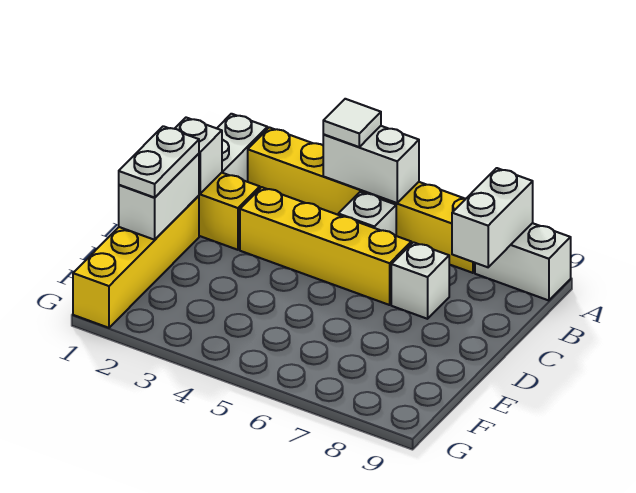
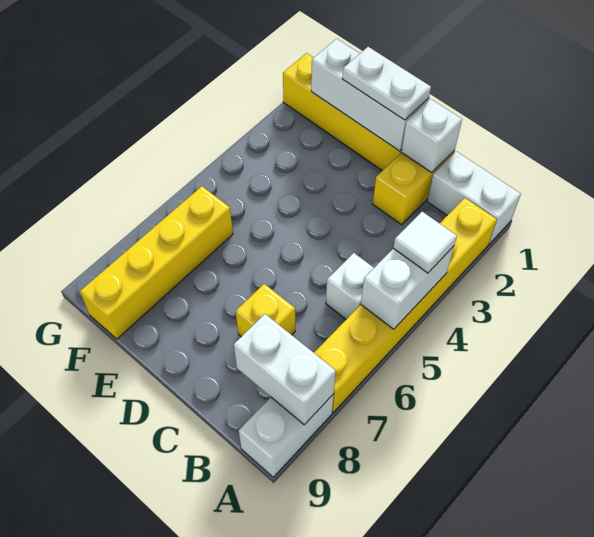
yellow brick C3:C6 level 1 -> yellow brick F6:F9 level 1
white brick C7 level 1 -> yellow brick C7 level 1
white brick D1:E1 level 2 -> white brick D1:F1 level 2

